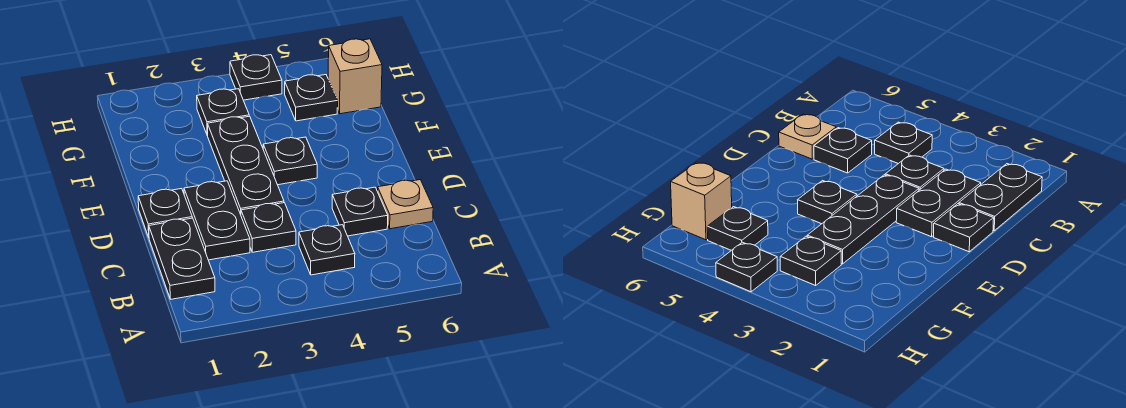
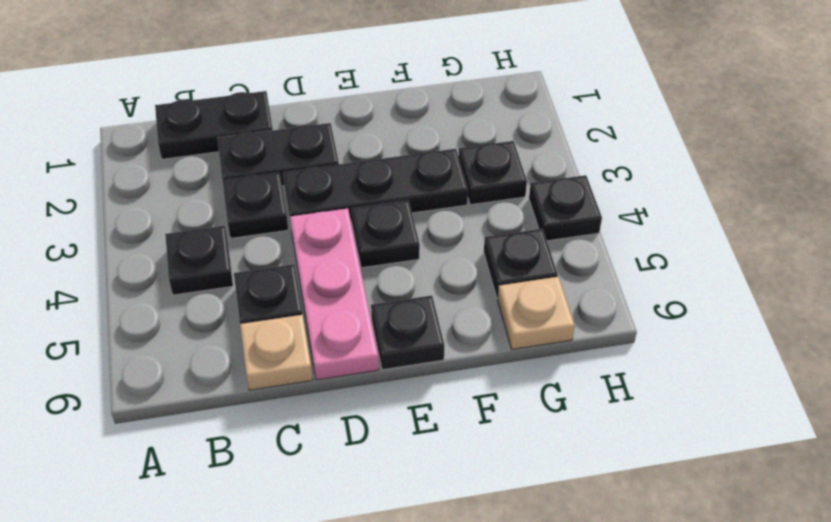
black plate D1 level 1 -> black plate E6 level 1
none -> pink plate D4:D6 level 1
tan brick G6 level 1 -> tan plate G6 level 1

